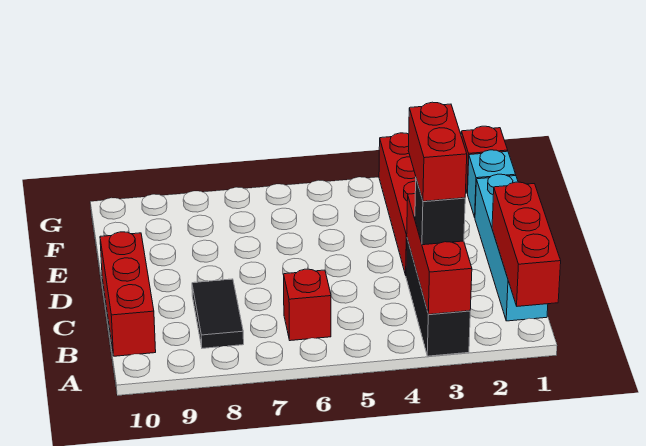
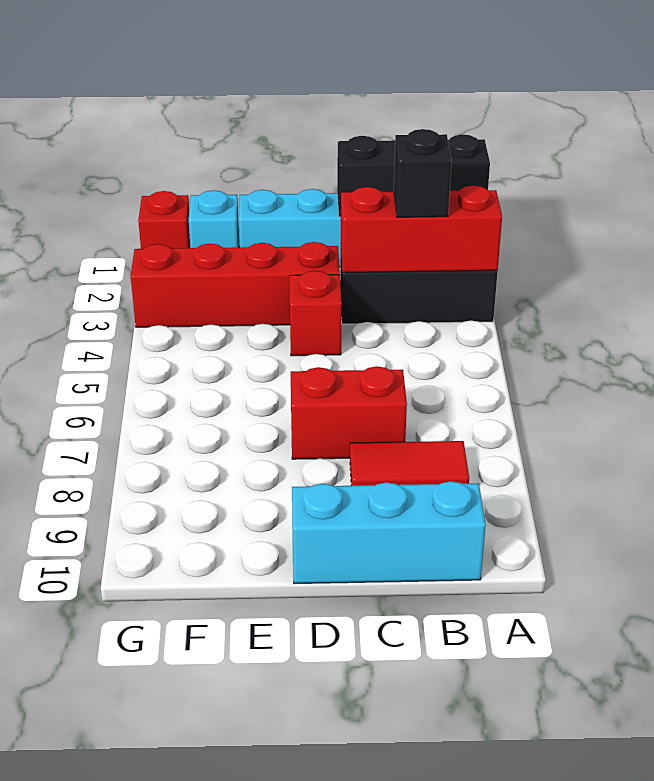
red brick A1:C1 level 2 -> black brick A1:C1 level 2
red brick B3:C3 level 4 -> red brick C7:D7 level 1
red brick B6 level 1 -> red brick D4 level 1
black tile B8:C8 level 1 -> red tile B8:C8 level 1
red brick B10:D10 level 1 -> cyan brick B10:D10 level 1

